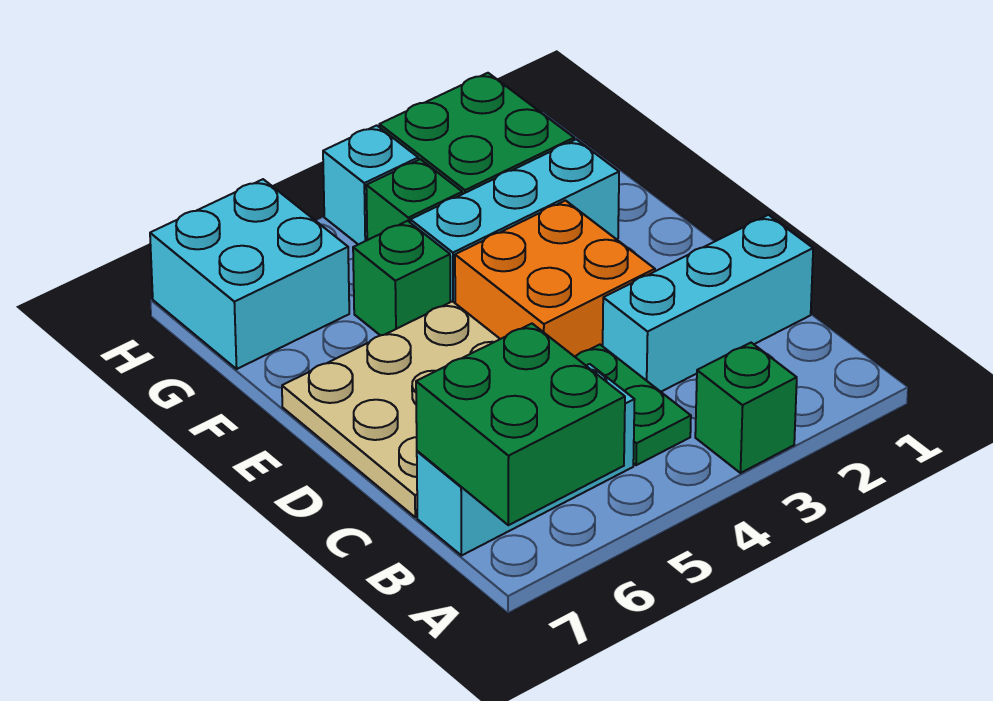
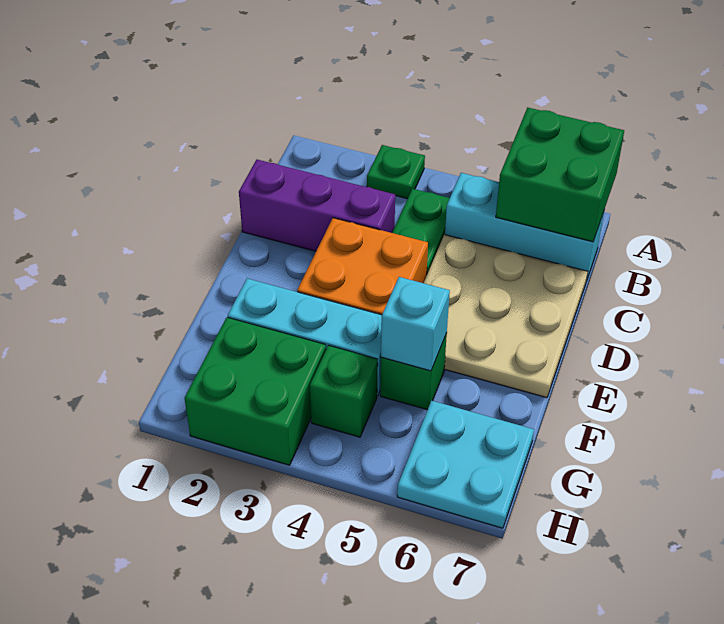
green brick A3 level 1 -> green plate A3 level 1
cyan brick C1:C3 level 1 -> purple brick C1:C3 level 1
cyan brick G6:H7 level 1 -> cyan plate G6:H7 level 1
cyan brick H4 level 1 -> cyan brick F5 level 2

